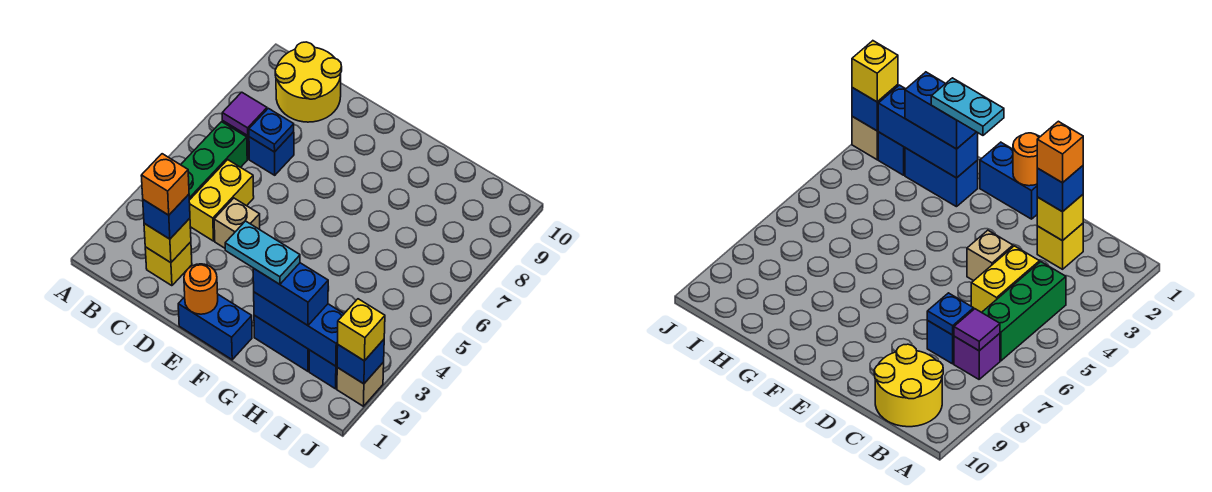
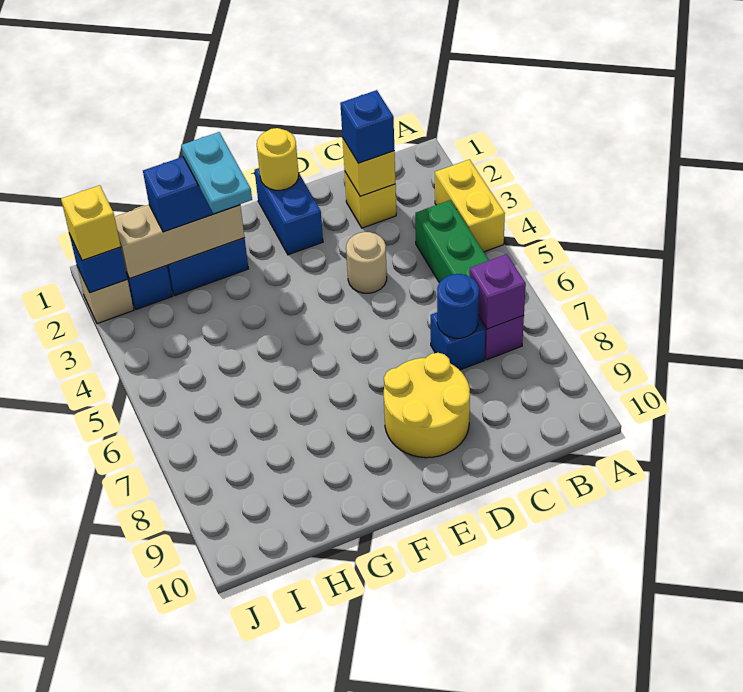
purple tile B7 level 2 -> purple brick B7 level 2
yellow round brick B9:C10 level 1 -> yellow round brick D8:E9 level 1
orange brick C2 level 4 -> none
yellow brick C4:C5 level 1 -> yellow brick A3:A4 level 1
blue plate C7 level 2 -> blue round brick C7 level 2
tan brick D4 level 1 -> tan round brick D4 level 1
blue brick E1:F1 level 1 -> blue brick E1:E2 level 1
orange round brick E1 level 2 -> yellow round brick E1 level 2
cyan plate F2:G2 level 4 -> cyan plate G2:G3 level 4
blue brick G2:I2 level 2 -> tan brick G2:I2 level 2

